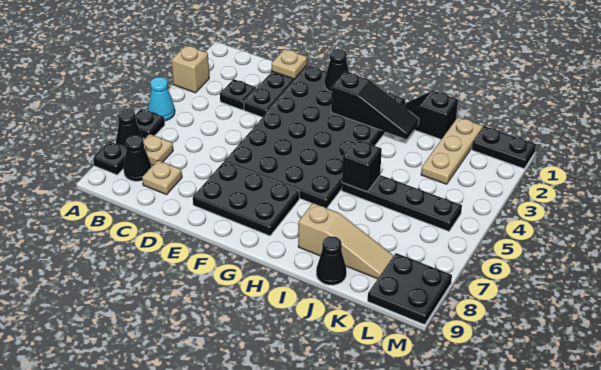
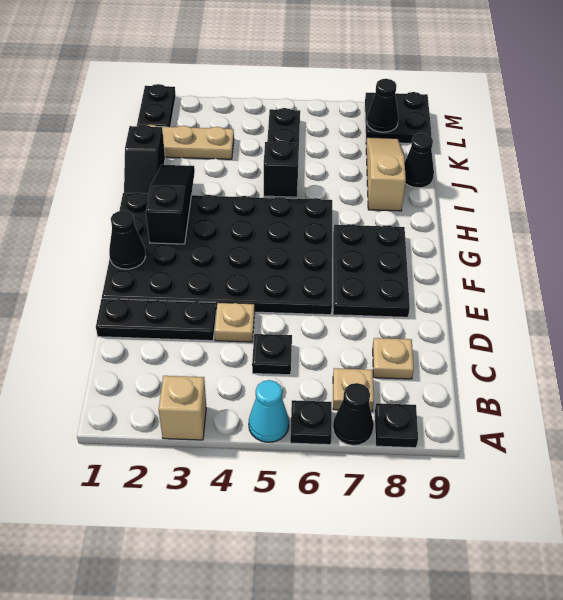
black cone B8 level 1 -> black cone L8 level 2
black plate C3 level 1 -> black plate C5 level 1
tan plate D1 level 2 -> tan plate D4 level 1

